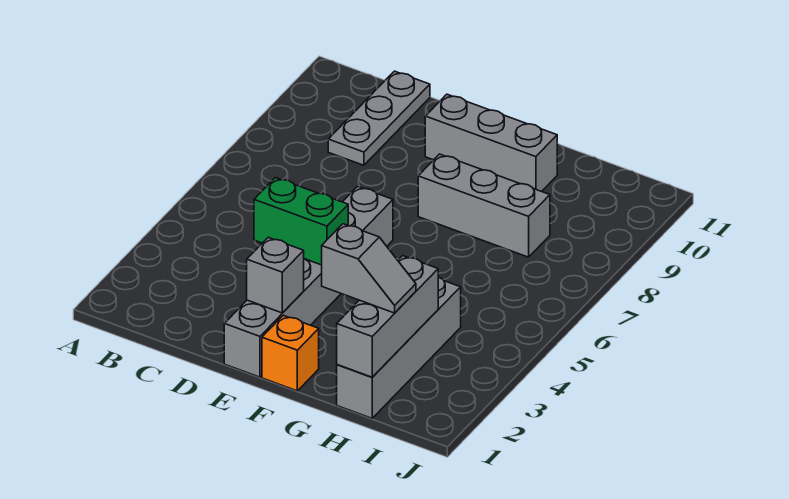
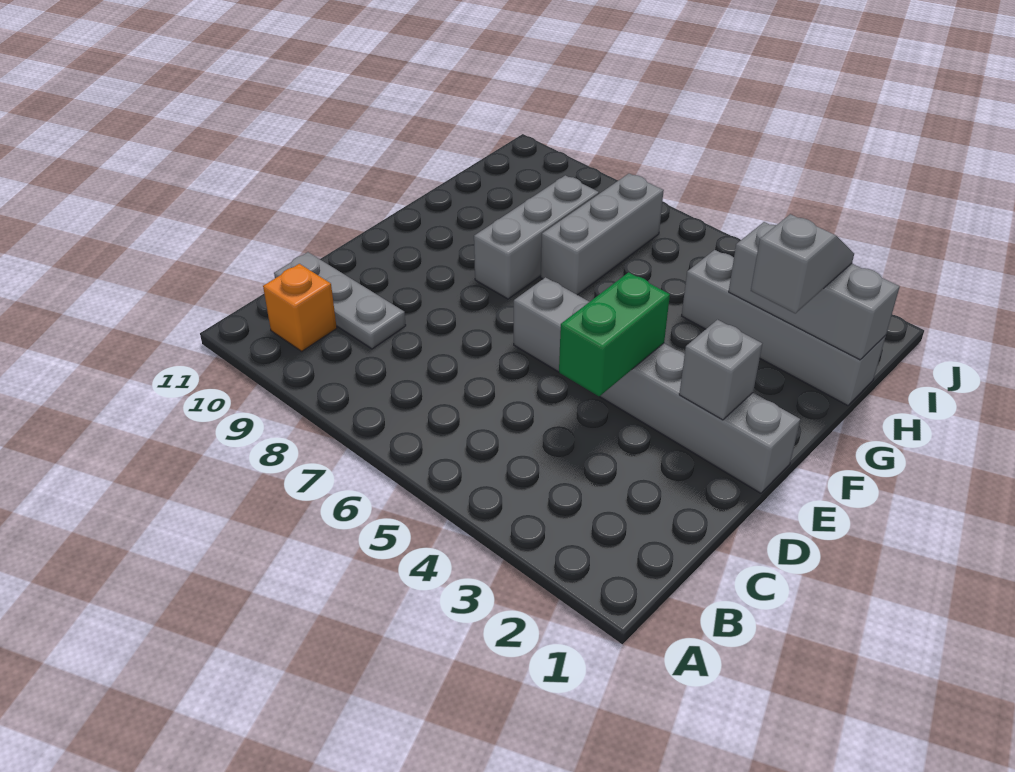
grey brick E10:G10 level 1 -> grey brick G7:I7 level 1
orange brick F1 level 1 -> orange brick B10 level 1

